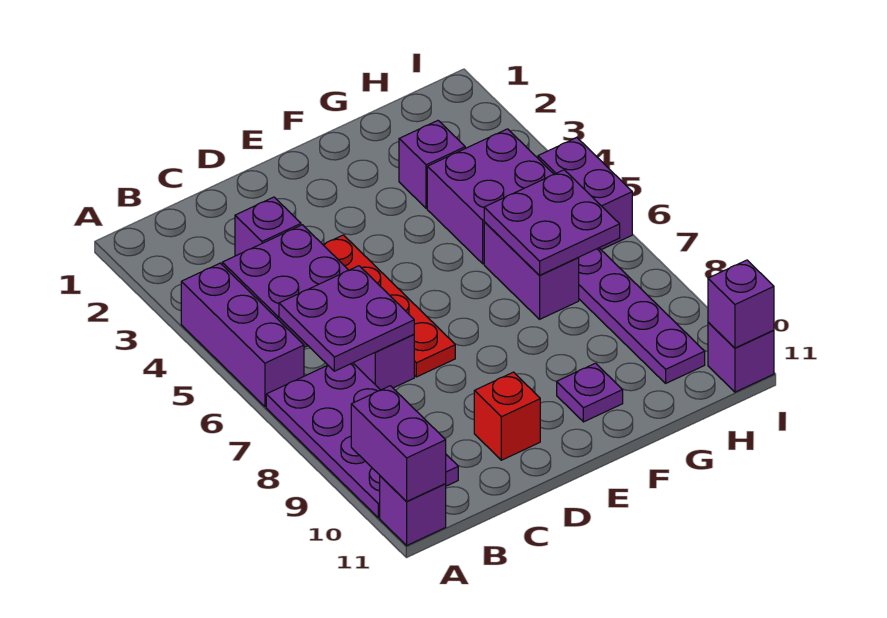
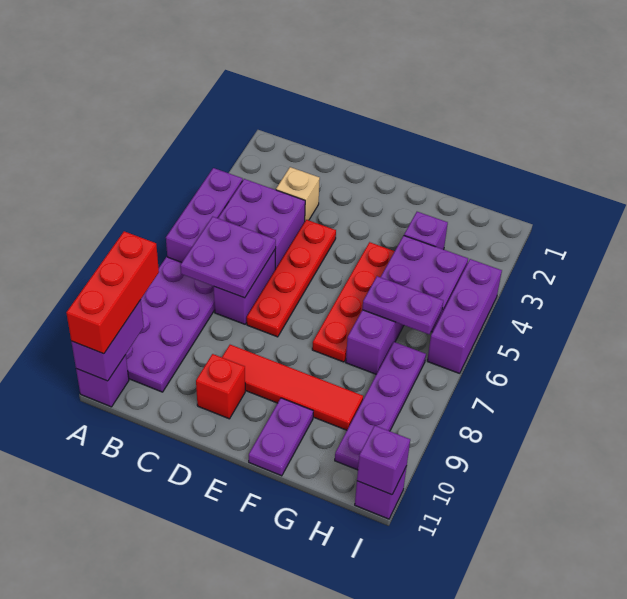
none -> red brick A9:A11 level 3
purple brick C3 level 1 -> tan brick C3 level 1
none -> red tile D9:G9 level 1
none -> red plate F4:F7 level 1
purple plate F10 level 1 -> purple plate F10:F11 level 1
purple plate G6:H7 level 2 -> purple plate G6:H6 level 2
purple brick I5:I6 level 1 -> purple brick I4:I6 level 1

